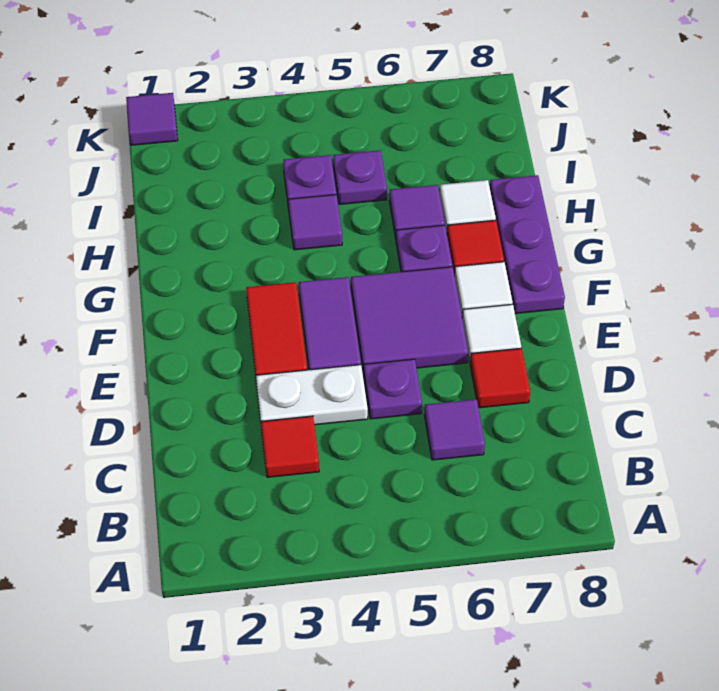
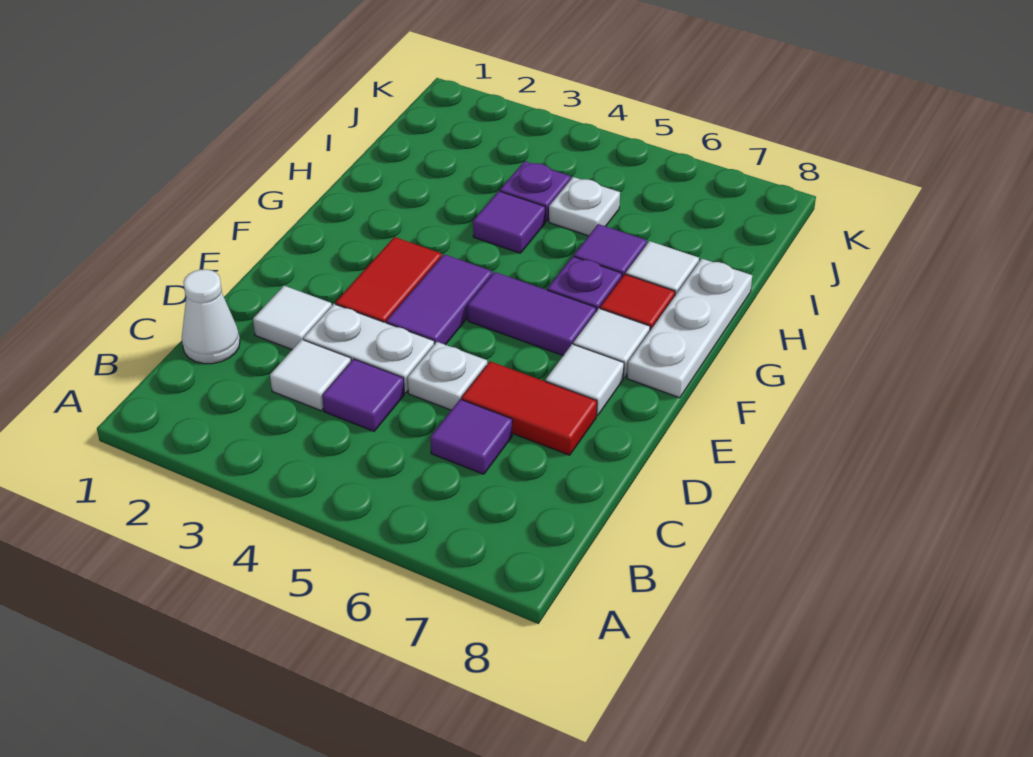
none -> white cone C1 level 1
red tile C3 level 1 -> white tile C3 level 1
none -> white tile D2 level 1
purple plate D5 level 1 -> white plate D5 level 1
red tile D7 level 1 -> red tile D6:D7 level 1
purple tile E5:F6 level 1 -> purple tile F5:F6 level 1
purple plate F8:H8 level 1 -> white plate F8:H8 level 1
purple plate I5 level 1 -> white plate I5 level 1
purple tile K1 level 1 -> purple tile C4 level 1

